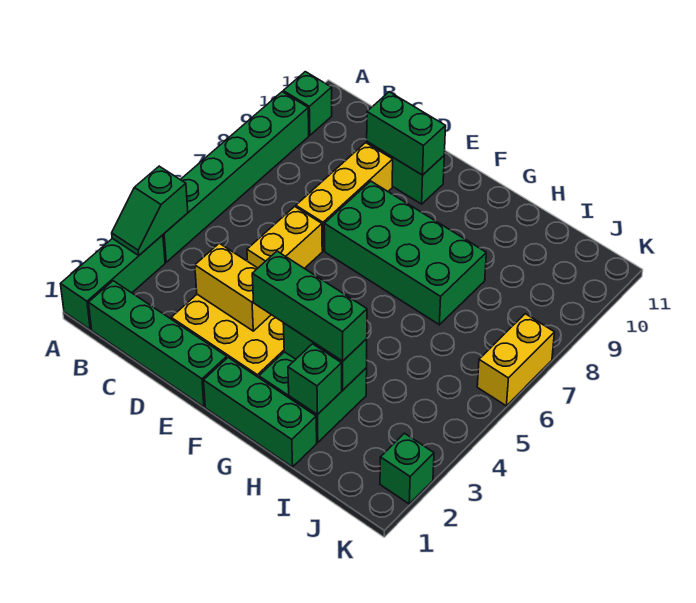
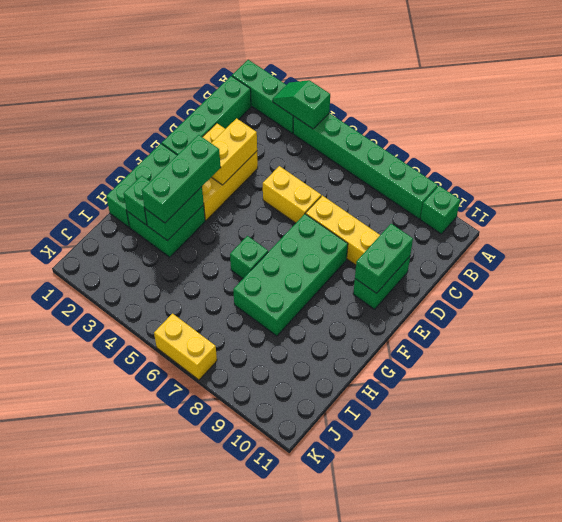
green brick K2 level 1 -> green brick G6 level 1

